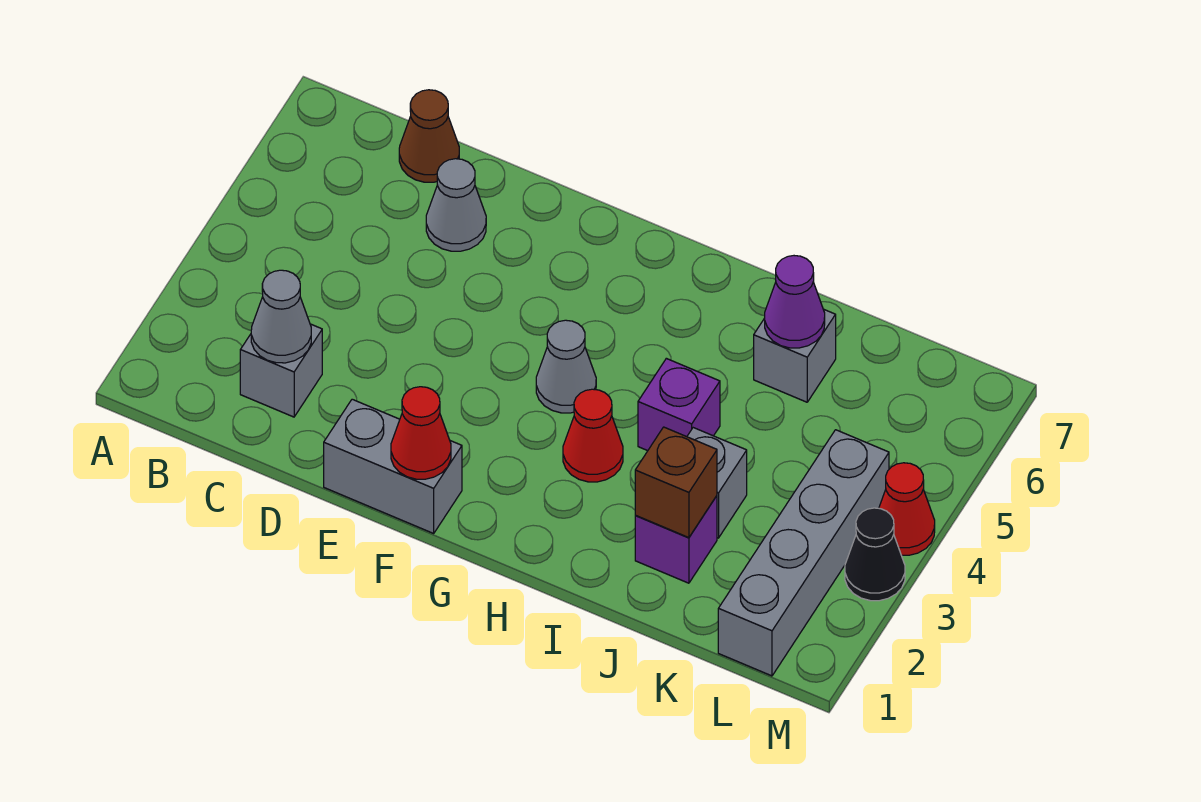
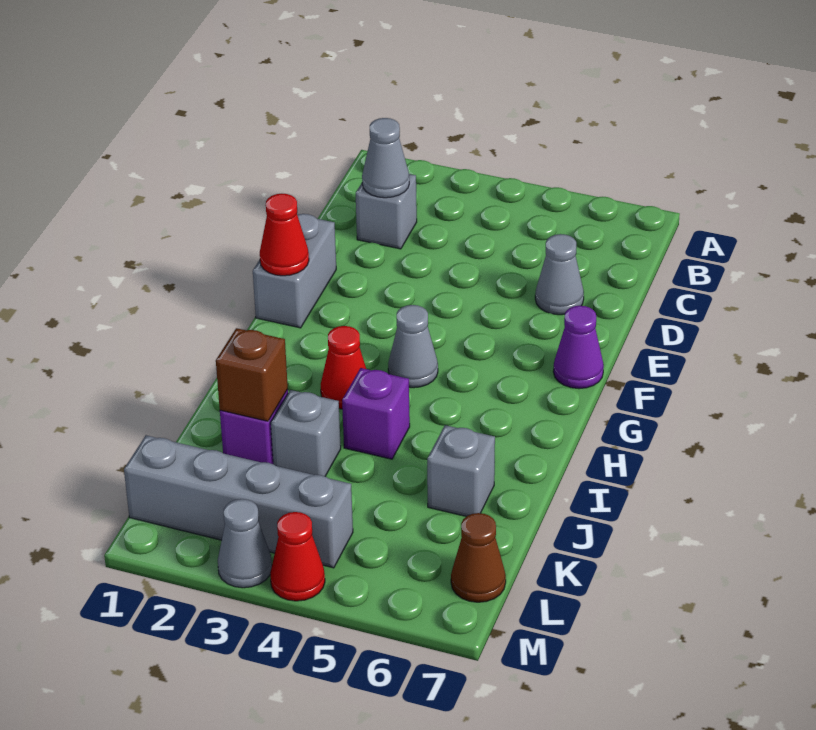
brown cone C7 level 1 -> brown cone L7 level 1
purple cone J6 level 2 -> purple cone F7 level 1
black cone M3 level 1 -> grey cone M3 level 1

